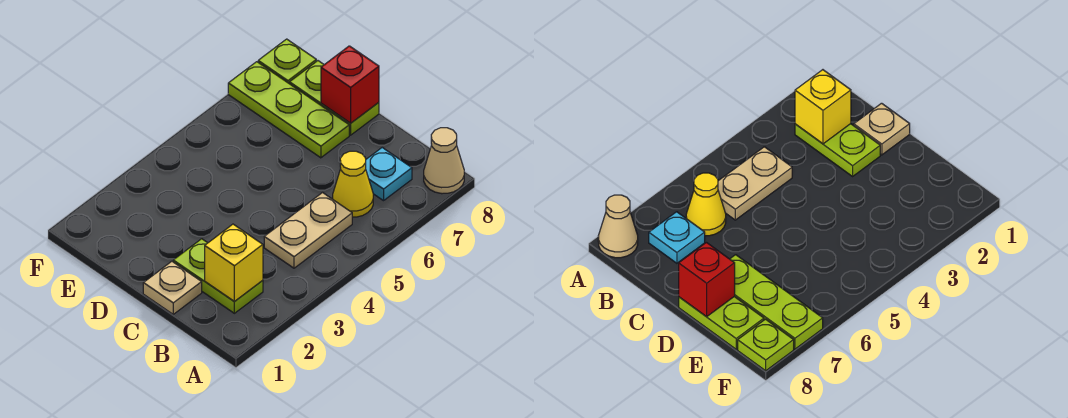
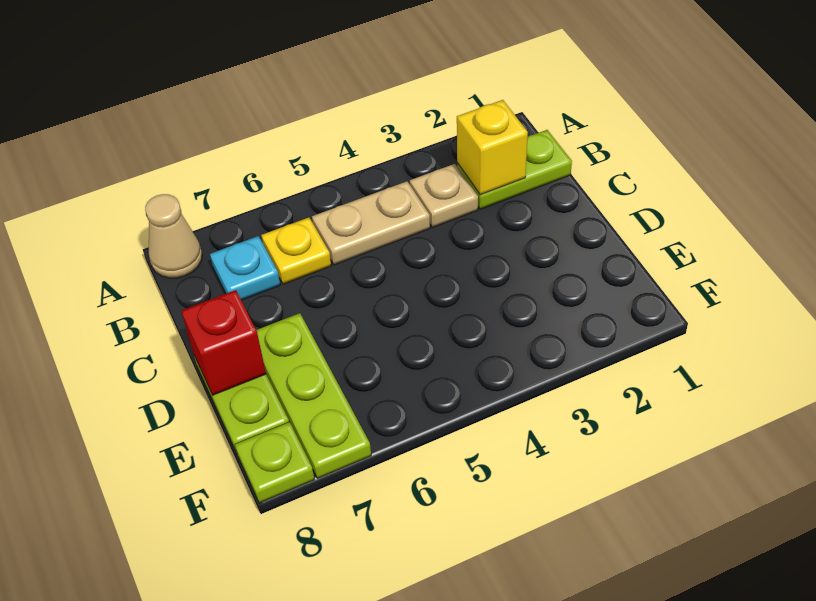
lime plate B2:C2 level 1 -> lime plate B1:B2 level 1
yellow cone B6 level 1 -> yellow plate B6 level 1
tan plate C1 level 1 -> tan plate B3 level 1

